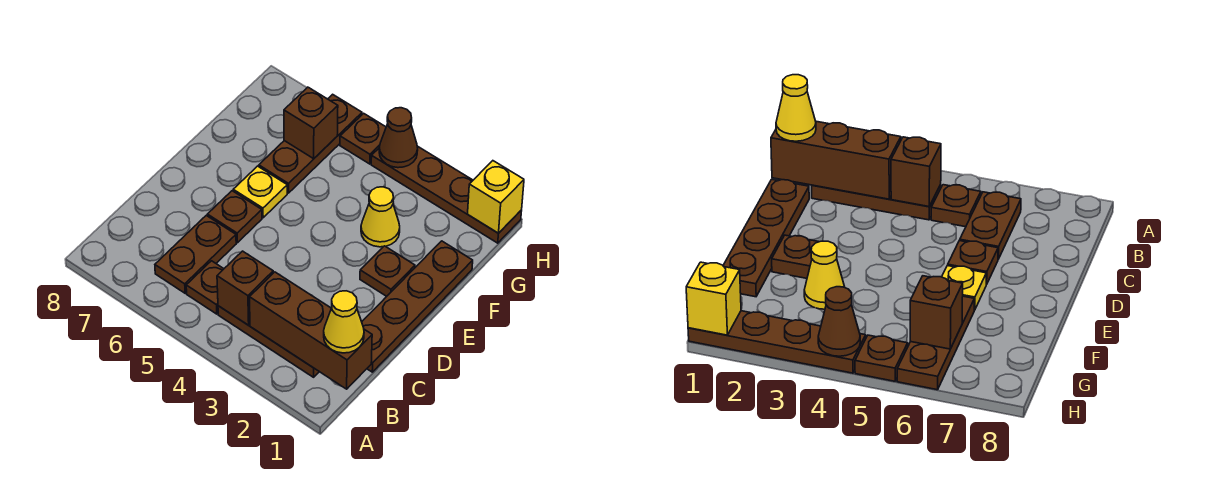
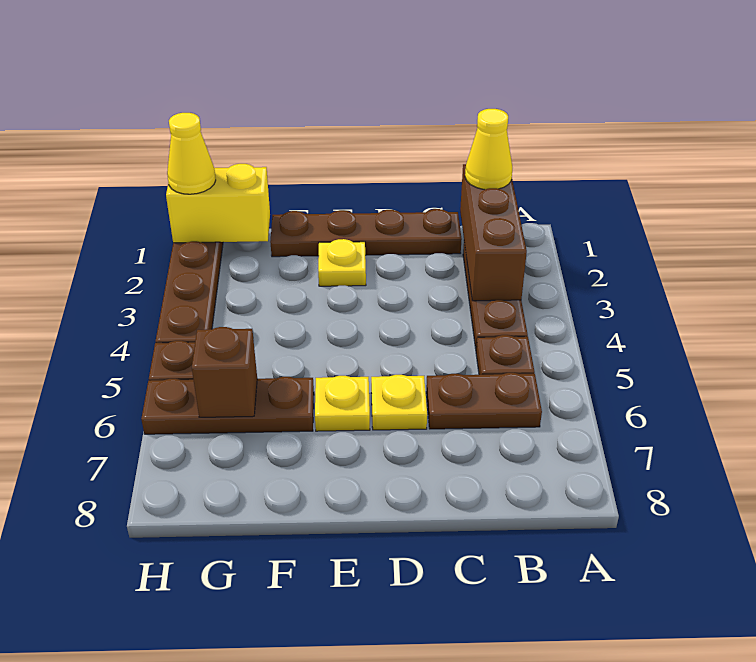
brown brick B4 level 2 -> none
brown plate D6 level 1 -> yellow plate D6 level 1
brown plate E2 level 1 -> yellow plate E2 level 1
yellow cone F3 level 1 -> yellow cone H1 level 3
yellow brick H1 level 2 -> yellow brick G1:H1 level 2
brown cone H4 level 2 -> none

